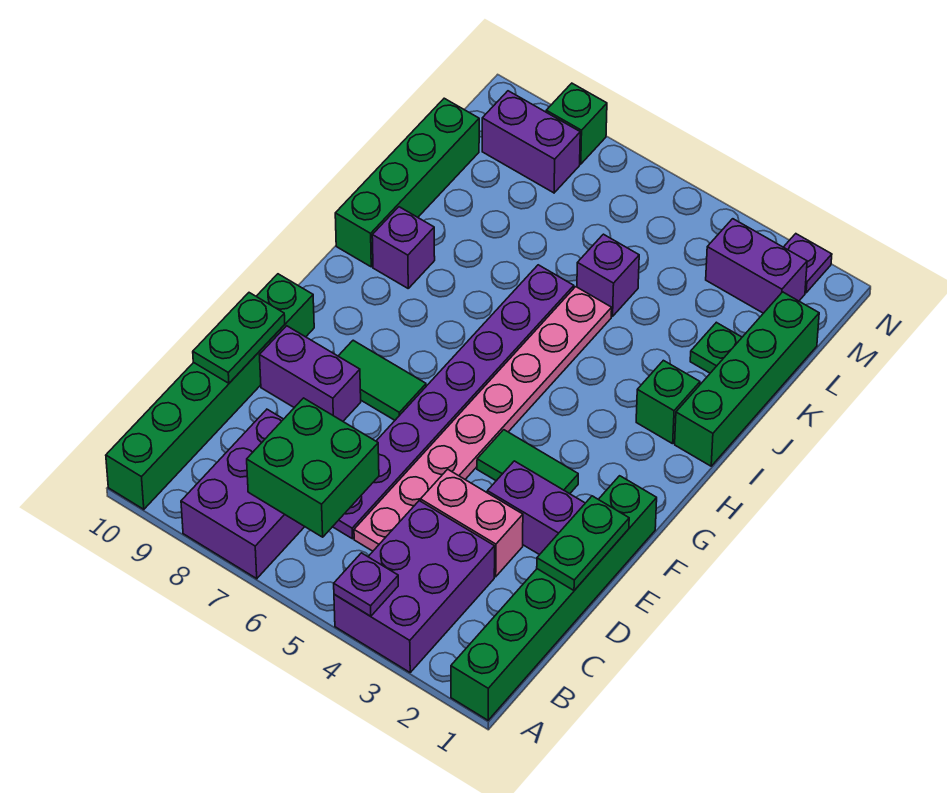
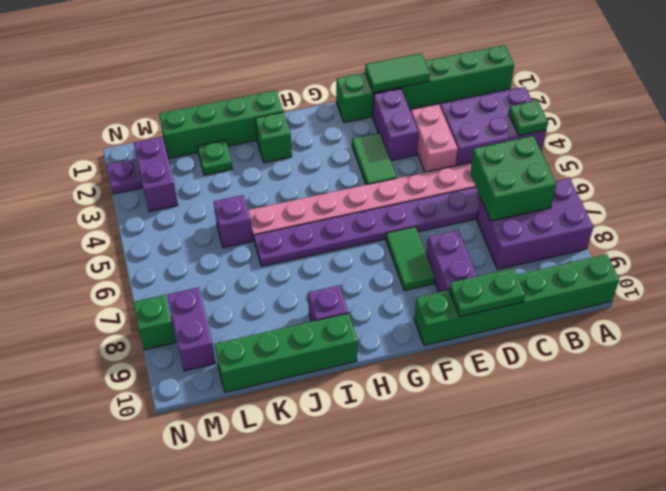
purple plate A4 level 2 -> green plate A4 level 2
green plate D1:E1 level 2 -> green tile D1:E1 level 2

